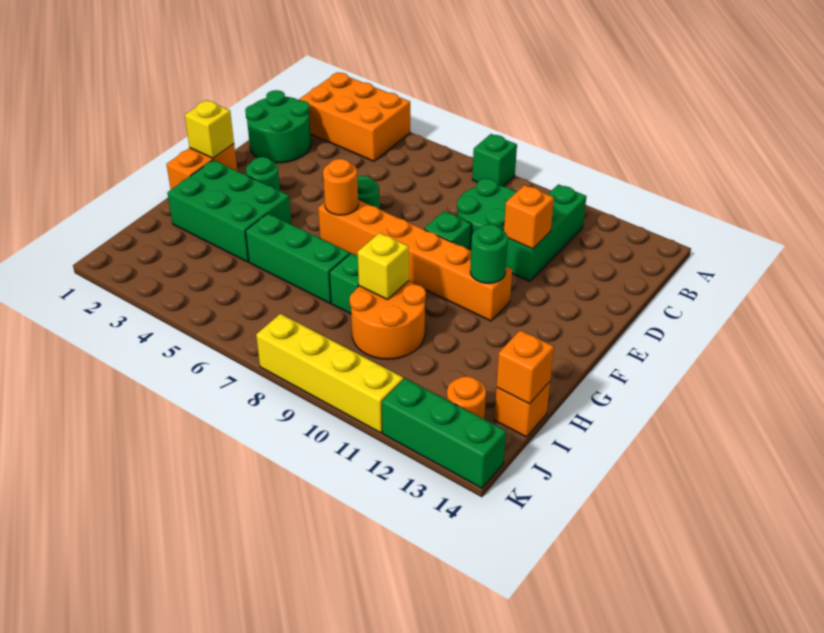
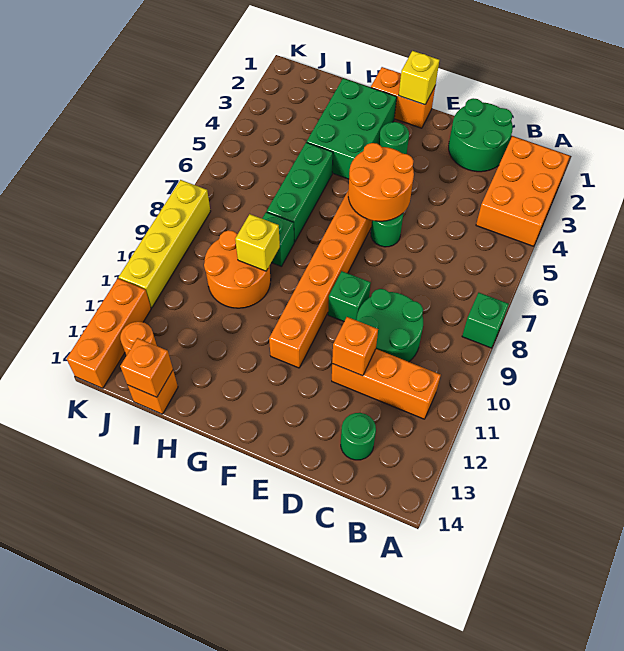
green brick B11:D11 level 1 -> orange brick B11:D11 level 1
orange round brick F6 level 2 -> orange round brick E5:F6 level 2
green round brick F11 level 2 -> green round brick C13 level 1
green brick K12:K14 level 1 -> orange brick K12:K14 level 1

